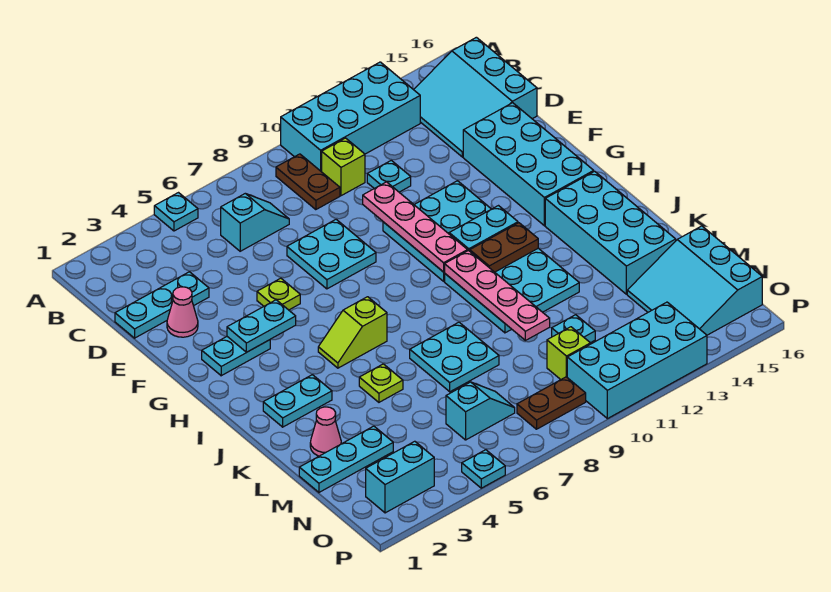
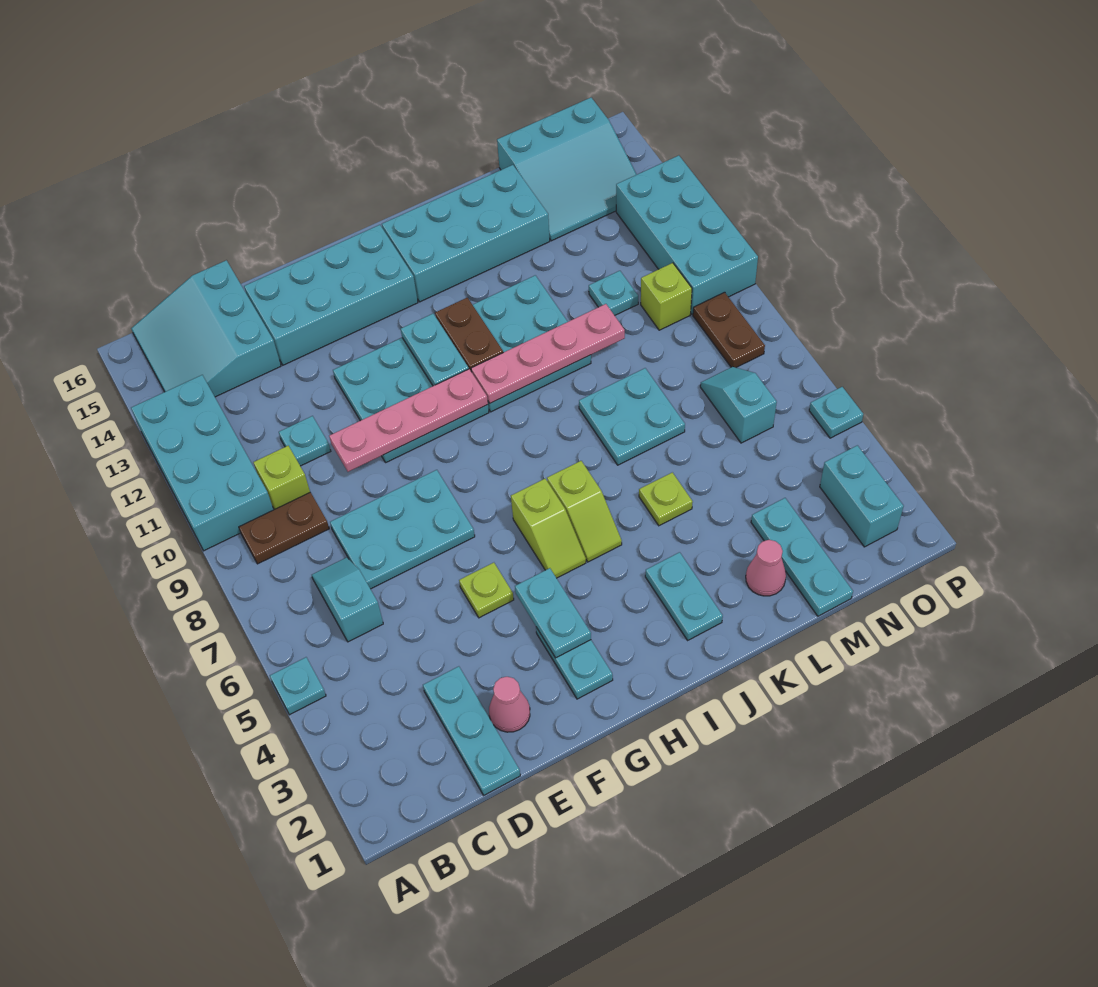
cyan slope B14:D16 level 1 top 16 -> cyan slope B14:D16 level 1 top D
cyan plate E7:F8 level 1 -> cyan plate D7:F8 level 1
none -> lime slope H5:H6 level 1 top 6

